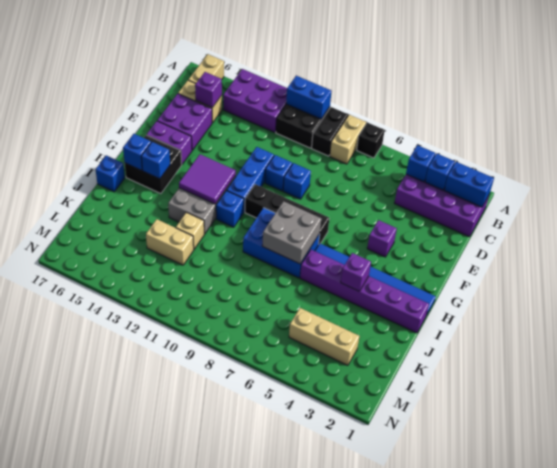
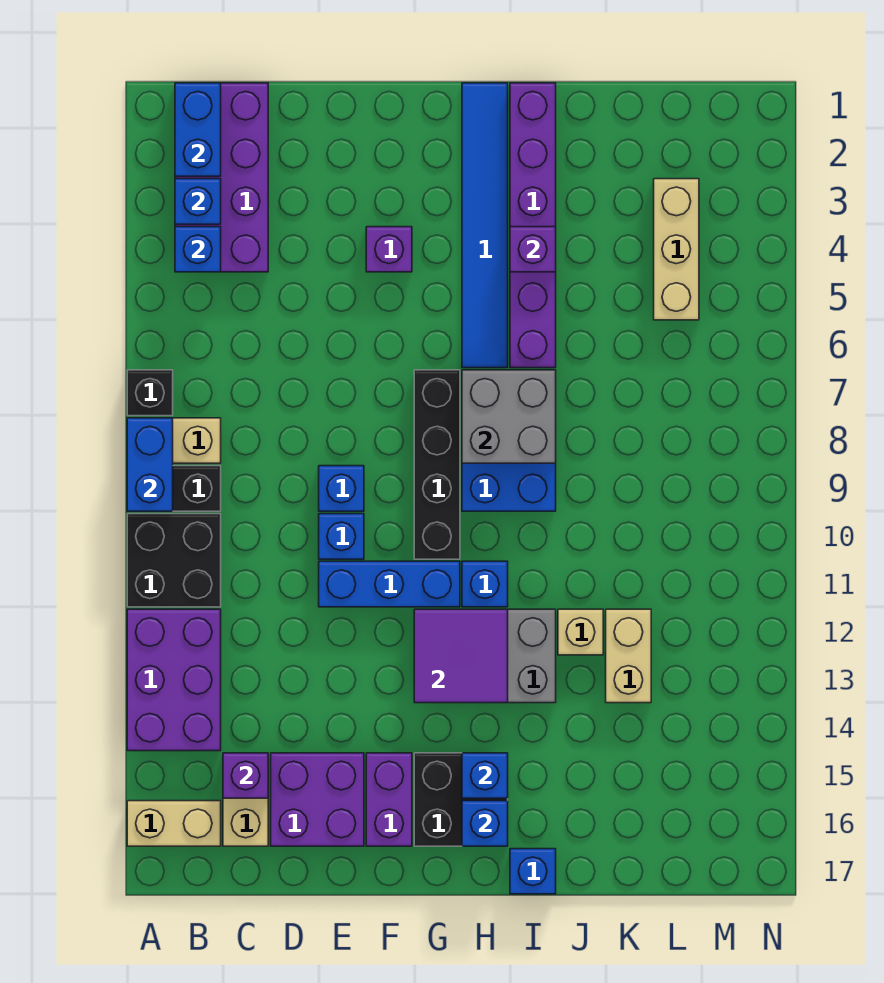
blue brick A10:A11 level 2 -> blue brick A8:A9 level 2

